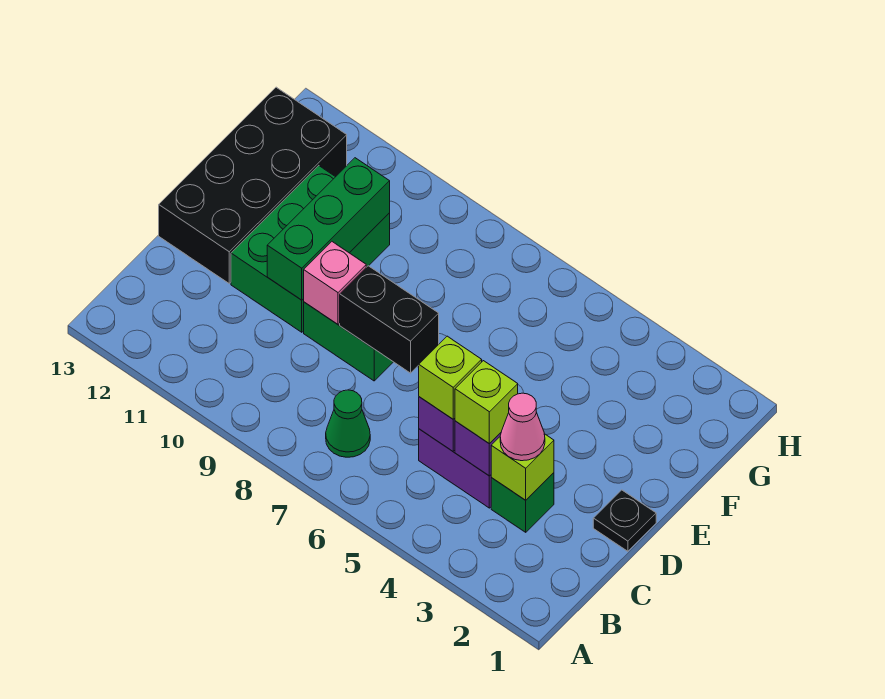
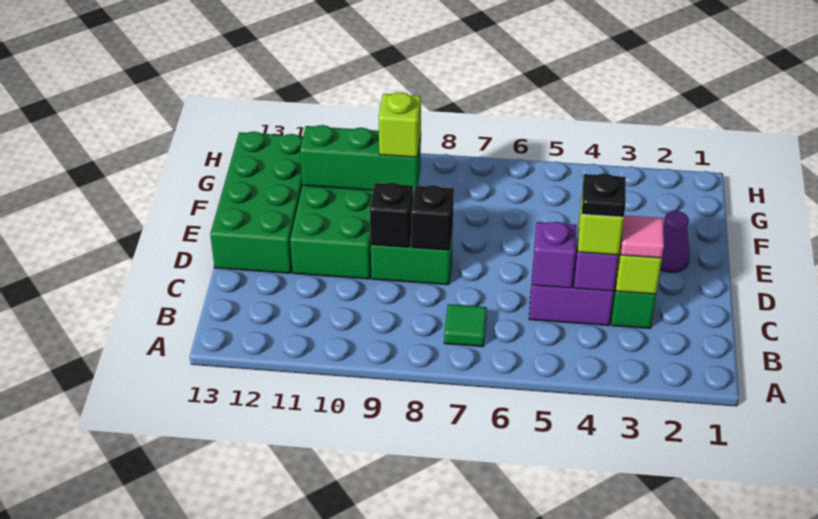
green cone B7 level 1 -> green tile B7 level 1
pink cone C3 level 3 -> pink tile C3 level 3
lime brick C5 level 3 -> lime brick F9 level 3
black plate D1 level 1 -> black plate C4 level 4
black brick D7:D8 level 2 -> black brick D8 level 2
pink brick D9 level 2 -> black brick D9 level 2
green brick D10:F10 level 2 -> green brick F9:F11 level 2
black brick D12:G13 level 1 -> green brick D12:G13 level 1
none -> purple cone E2 level 1

